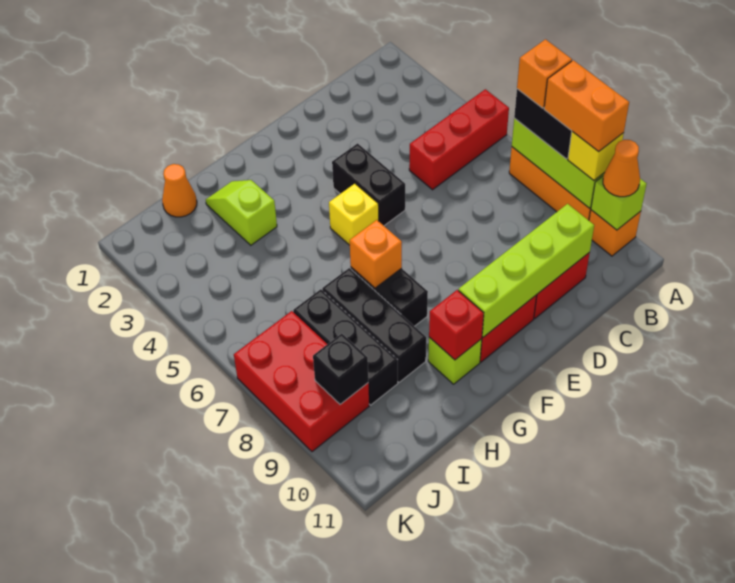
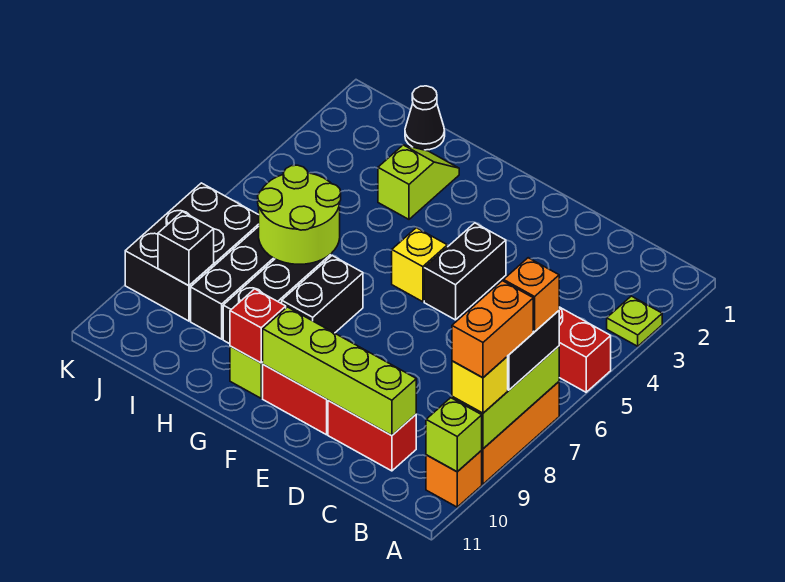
none -> lime plate A3 level 1
orange cone A10 level 3 -> none
orange brick G7 level 2 -> none
none -> lime round brick H6:I7 level 2
orange cone I1 level 1 -> black cone I1 level 1
red brick J7:K9 level 1 -> black brick J7:K9 level 1

